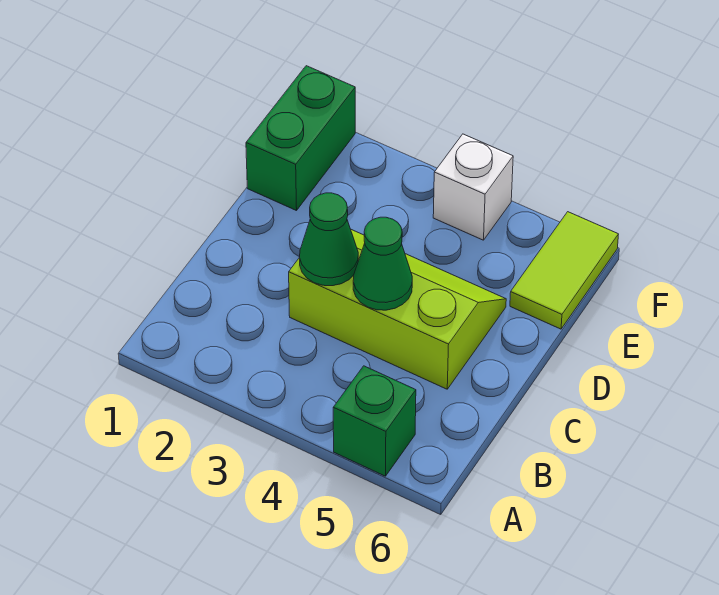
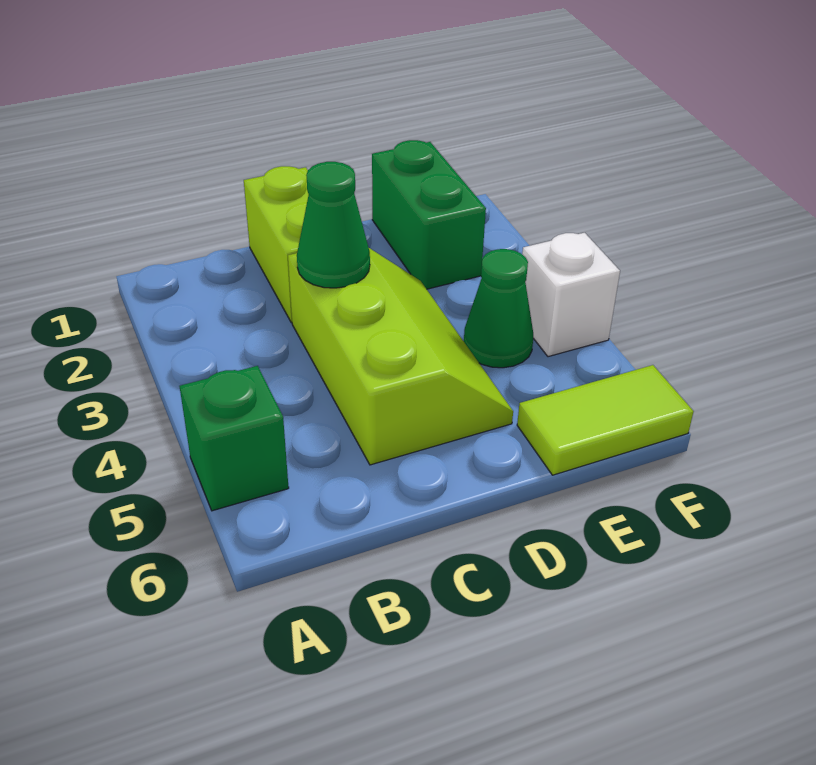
none -> lime brick C1:C2 level 1
green cone C4 level 2 -> green cone E4 level 1
green brick E1:F1 level 1 -> green brick E1:E2 level 1

